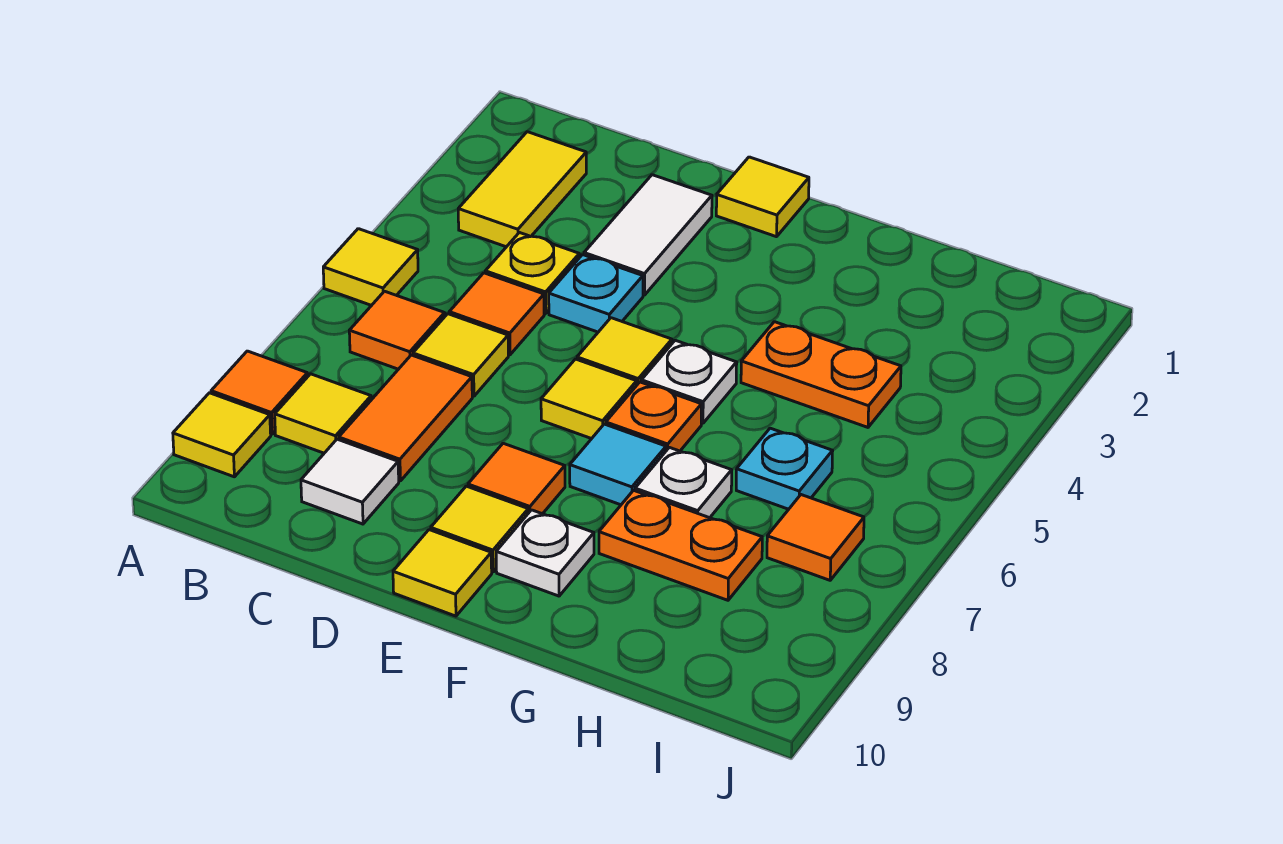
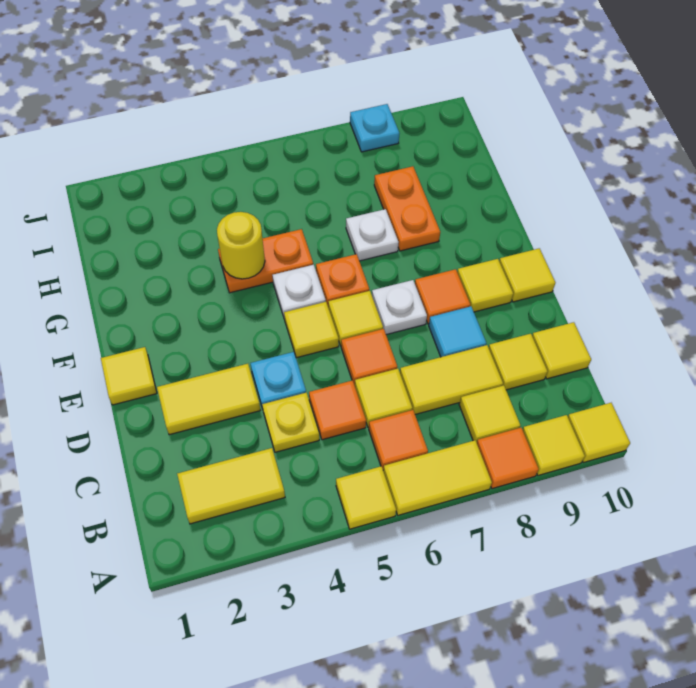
none -> yellow tile A6:A7 level 1
none -> yellow tile A10 level 1
orange tile C7:C8 level 1 -> yellow tile C7:C8 level 1
white tile C9 level 1 -> yellow tile C9 level 1
none -> yellow tile C10 level 1
white tile D2:D3 level 1 -> yellow tile D2:D3 level 1
cyan tile F7 level 1 -> cyan tile D8 level 1
white plate F9 level 1 -> white plate E7 level 1
orange plate G4:H4 level 1 -> orange plate G4:G5 level 1
none -> yellow round brick G4 level 2
cyan plate H6 level 1 -> cyan plate J8 level 1
orange tile I7 level 1 -> orange tile D6 level 1

